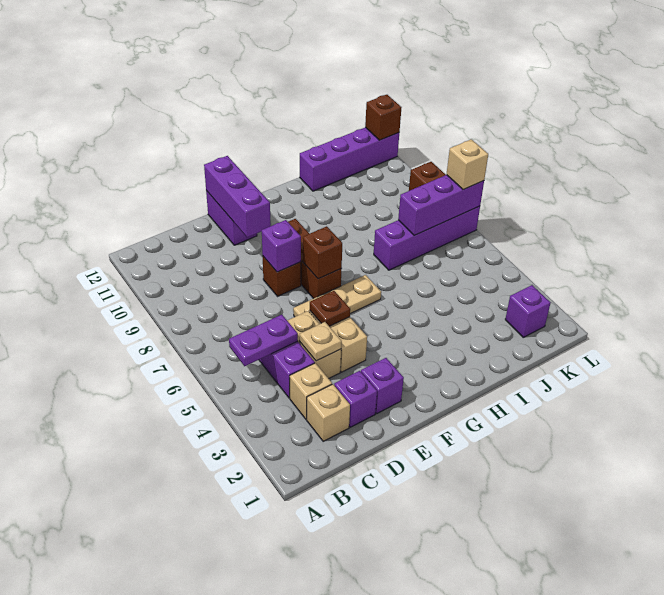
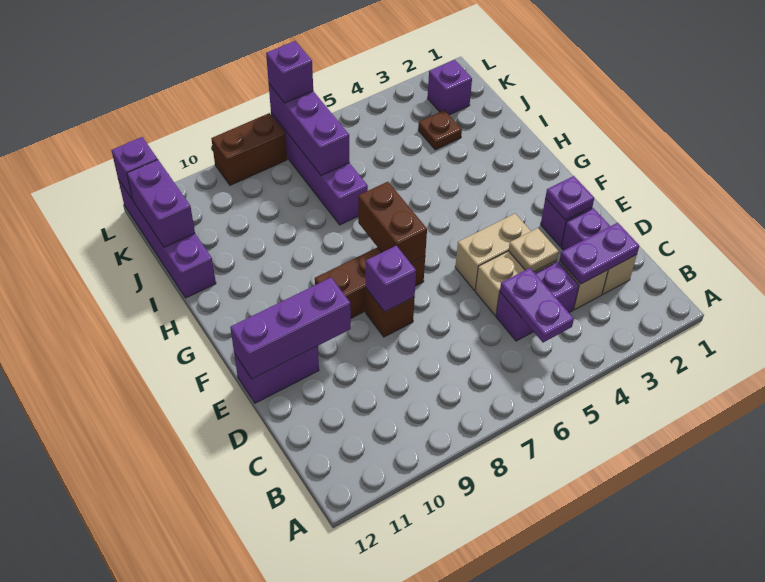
none -> purple plate C2:C3 level 2
none -> purple plate E2 level 2
brown plate E5 level 2 -> brown plate J3 level 1
tan plate E6:G6 level 1 -> none
brown brick F7 level 2 -> brown brick F7:G7 level 2
none -> purple brick J12:K12 level 2
tan brick L7 level 3 -> purple brick L7 level 3
brown brick L12 level 2 -> purple brick L12 level 2

